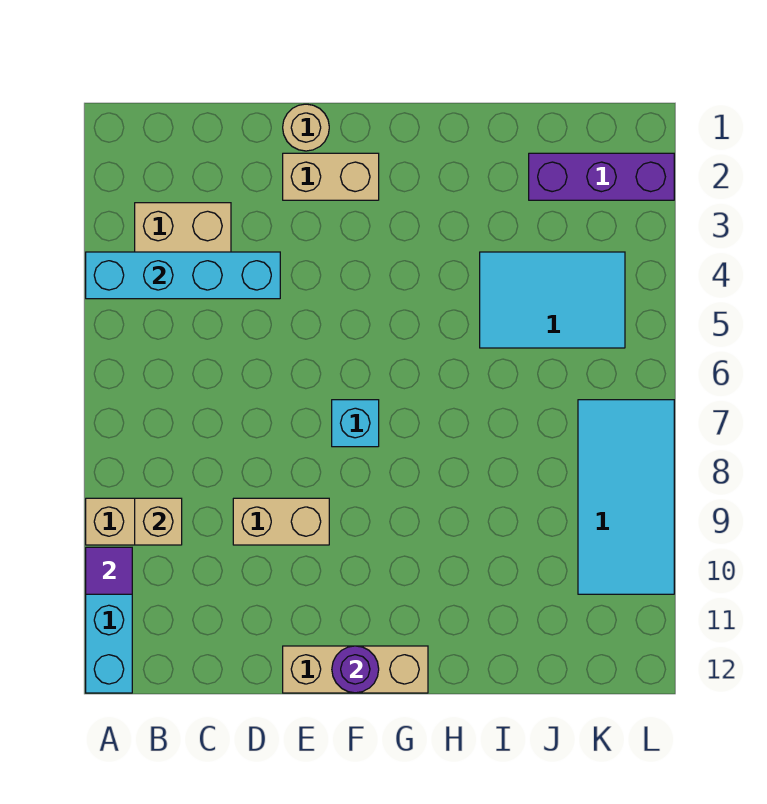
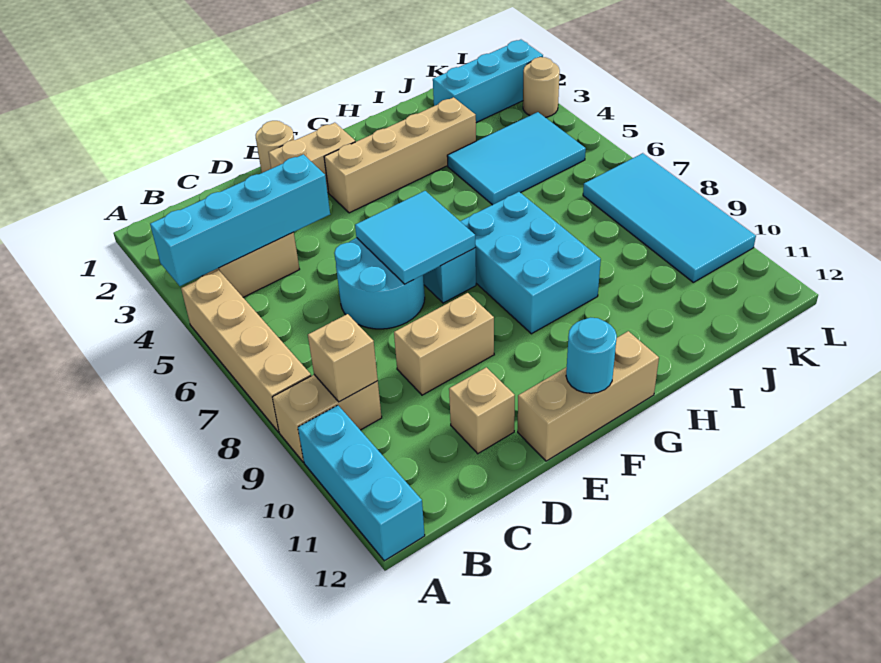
none -> tan brick A5:A8 level 1
purple tile A10 level 2 -> none
none -> cyan round brick D6:E7 level 1
none -> tan brick D11 level 1
none -> cyan tile E6:F7 level 2
none -> tan brick F3:I3 level 1
purple round brick F12 level 2 -> cyan round brick F12 level 2
none -> cyan brick G7:H9 level 1
purple brick J2:L2 level 1 -> cyan brick J2:L2 level 1
none -> tan round brick L3 level 1

